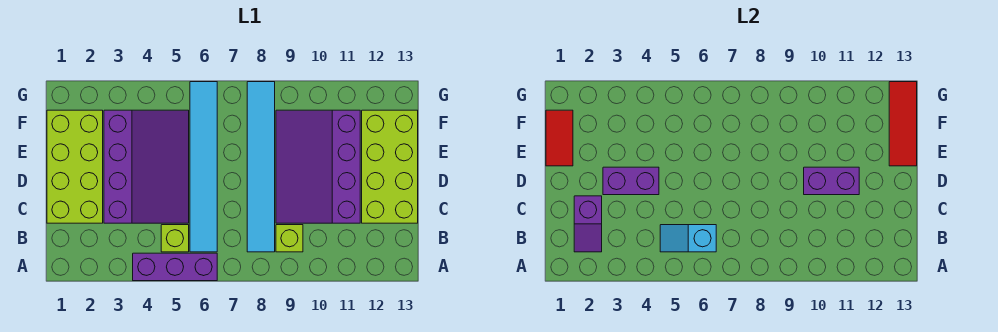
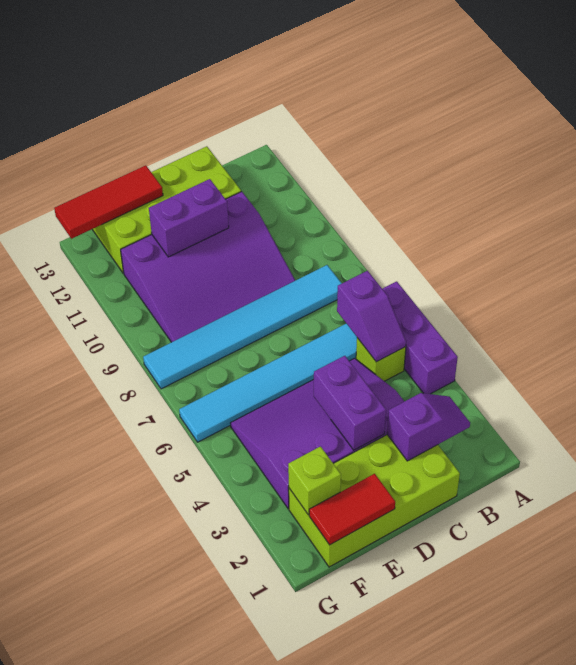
cyan slope B5:B6 level 2 top 6 -> purple slope B5:B6 level 2 top 6
lime brick B9 level 1 -> lime brick F2 level 2
purple brick D10:D11 level 2 -> purple brick D11:E11 level 2

